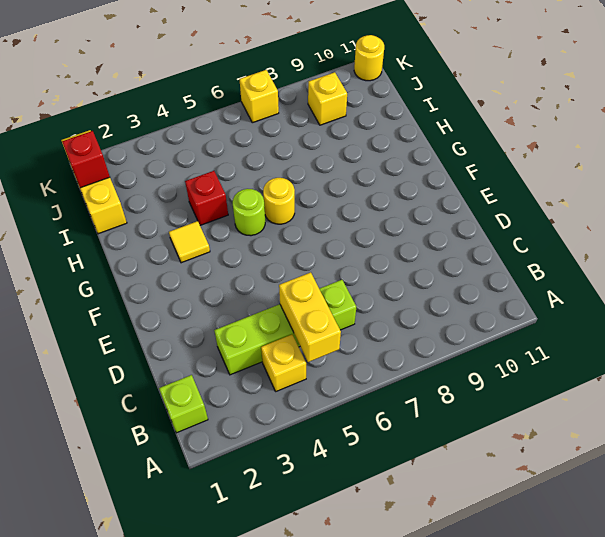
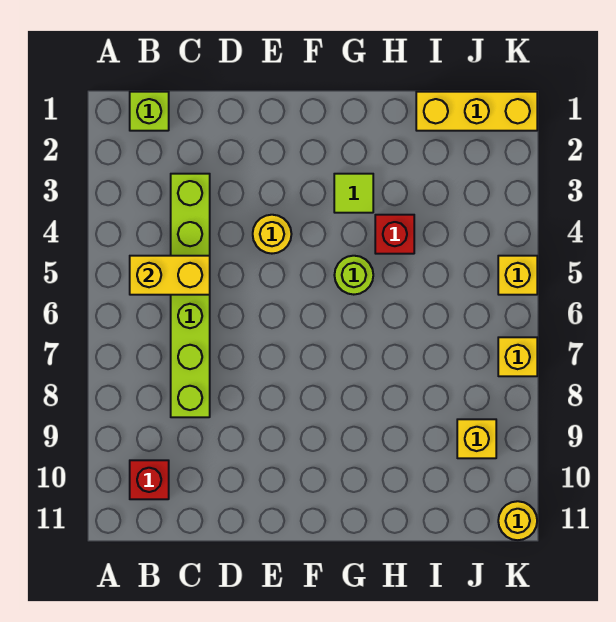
yellow brick B4 level 1 -> yellow brick K5 level 1
lime brick C3:C6 level 1 -> lime brick C3:C8 level 1
yellow tile G3 level 1 -> lime tile G3 level 1
yellow round brick G6 level 1 -> yellow round brick E4 level 1
red brick J1 level 2 -> red brick B10 level 1

